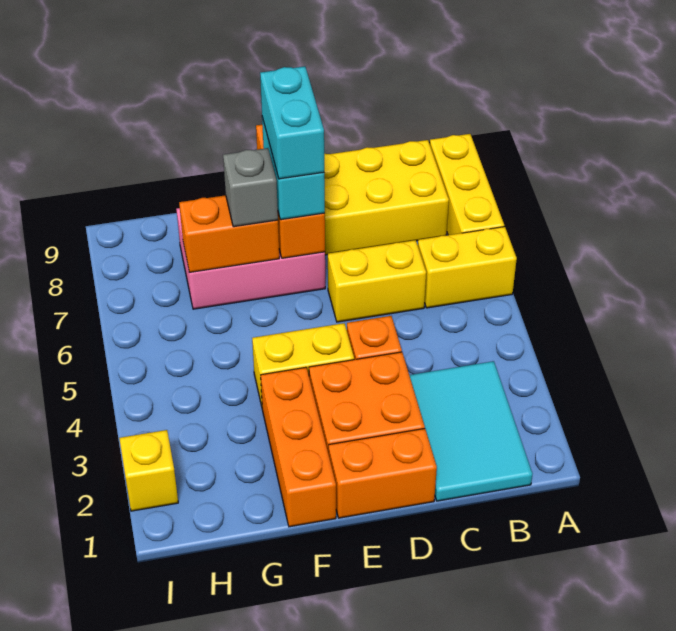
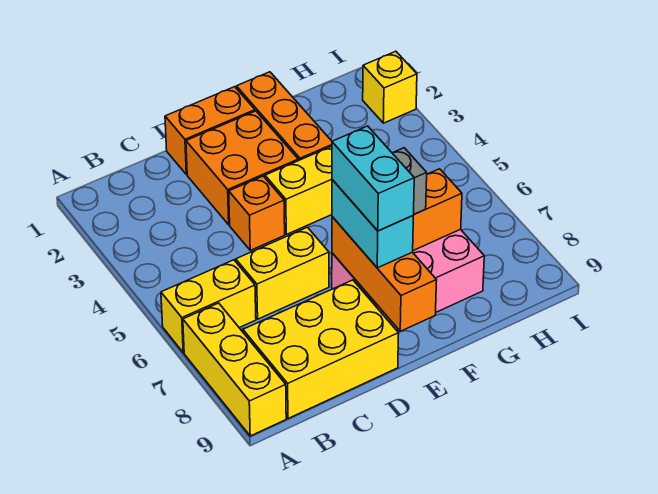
cyan tile B1:C3 level 1 -> none

